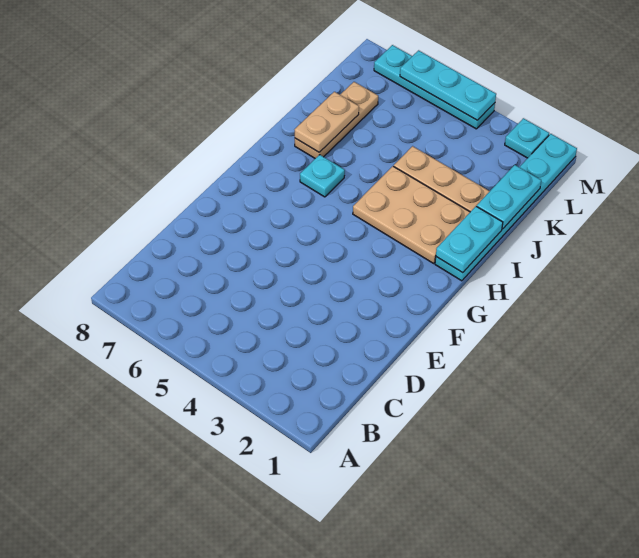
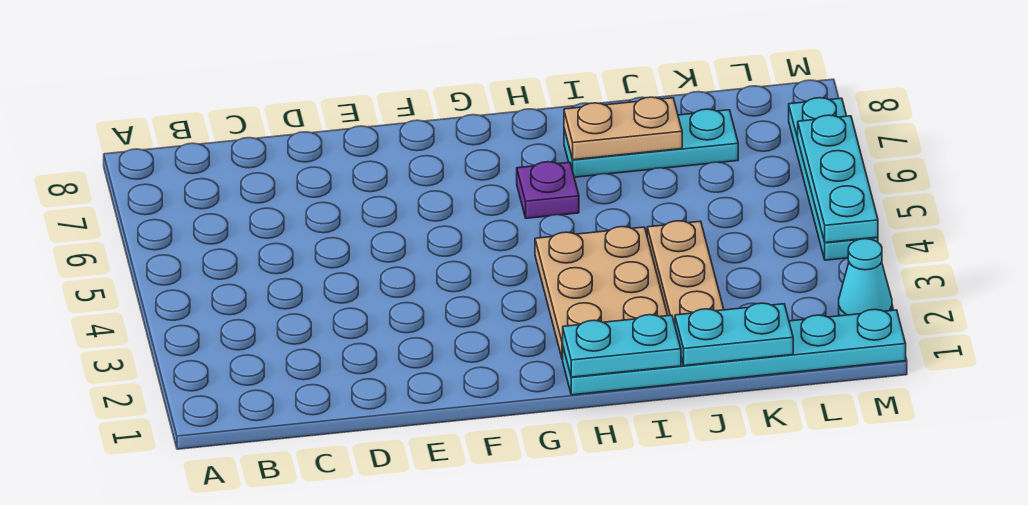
cyan plate H6 level 1 -> purple plate H6 level 1
tan plate I7:K7 level 1 -> cyan plate I7:K7 level 1
cyan plate M2 level 1 -> cyan cone M2 level 1

